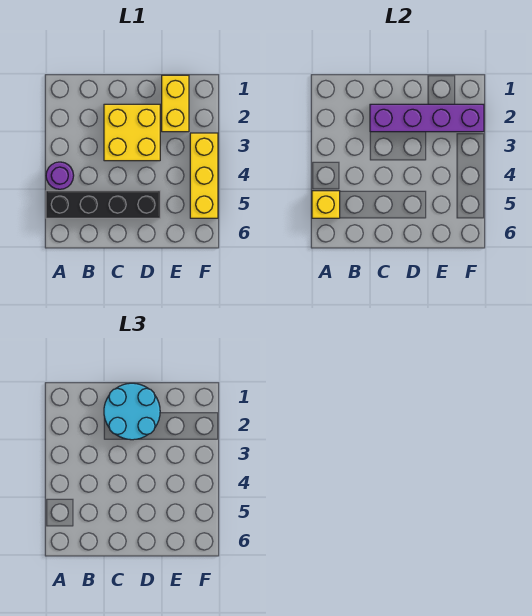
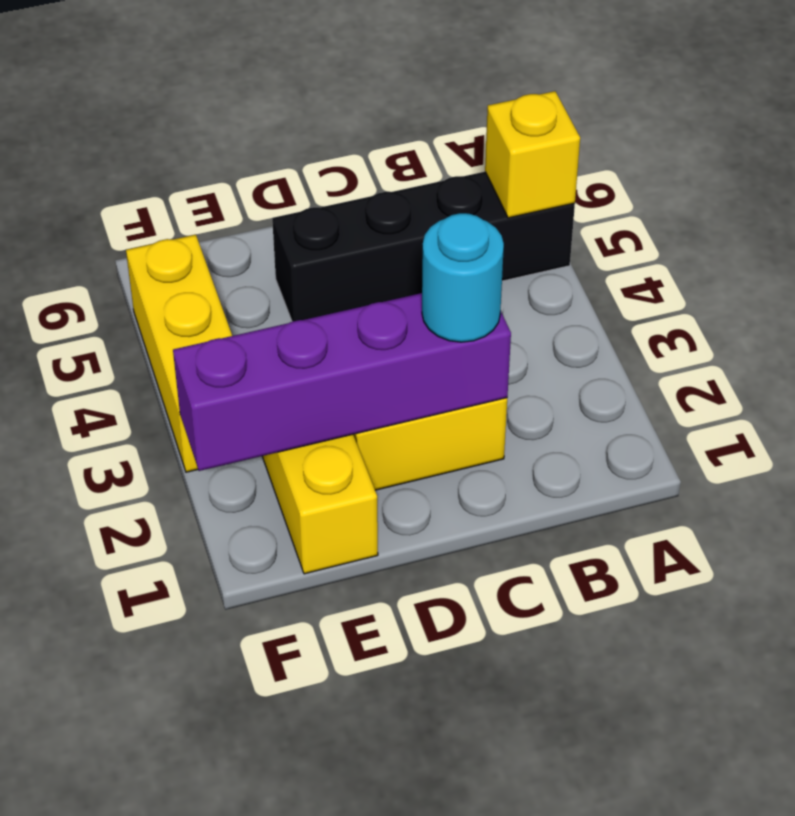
purple round brick A4 level 1 -> none
cyan round brick C1:D2 level 3 -> cyan round brick C2 level 3

